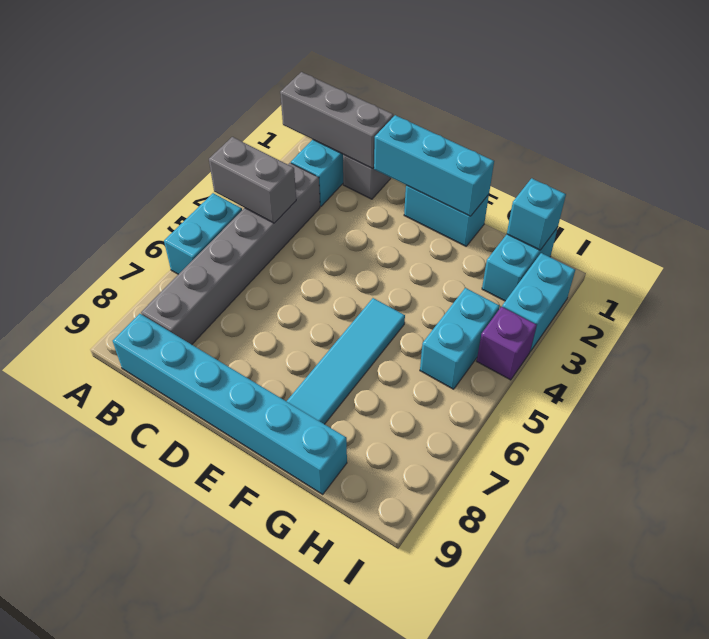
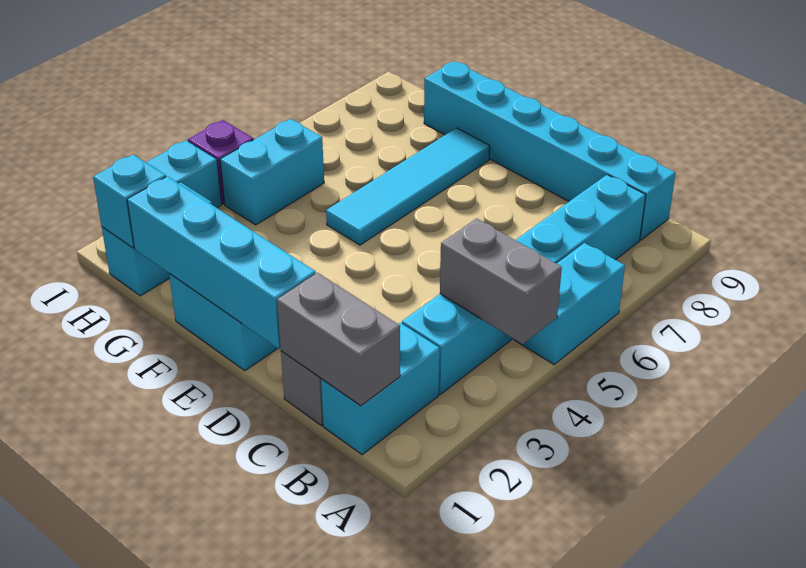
grey brick A1:C1 level 2 -> grey brick B1:C1 level 2
grey brick B3:B8 level 1 -> cyan brick B3:B8 level 1
cyan brick D1:F1 level 2 -> cyan brick D1:G1 level 2

